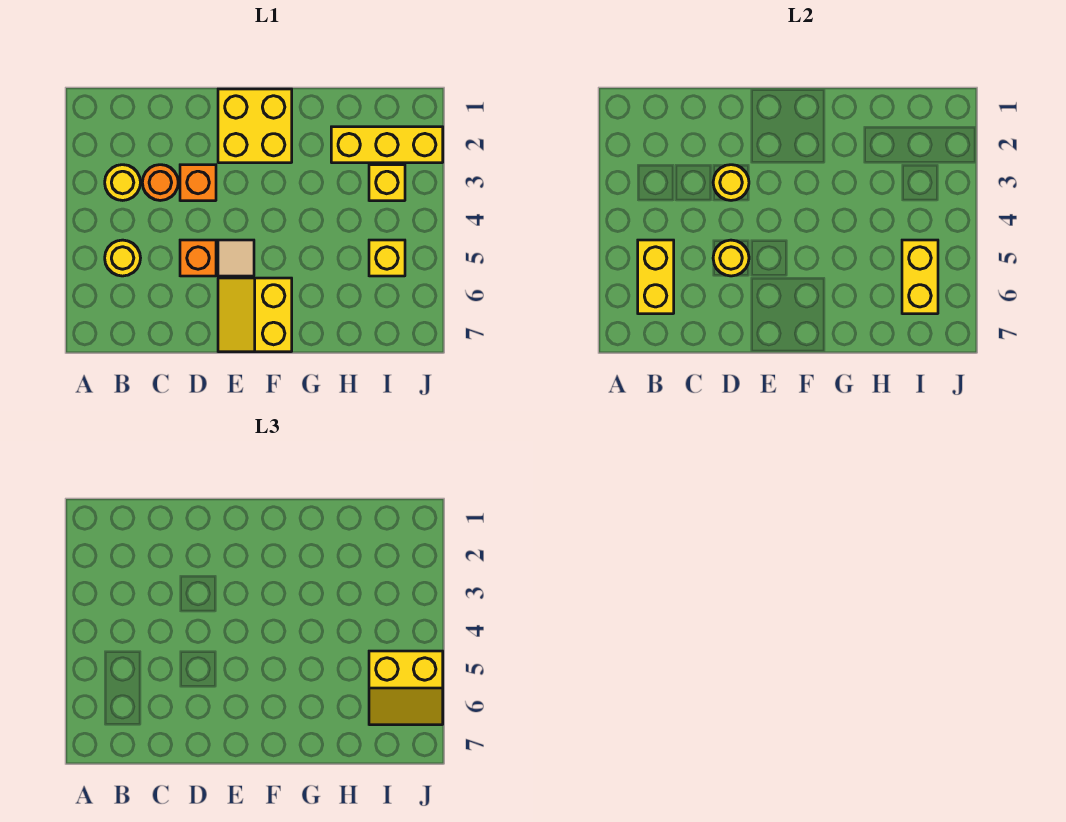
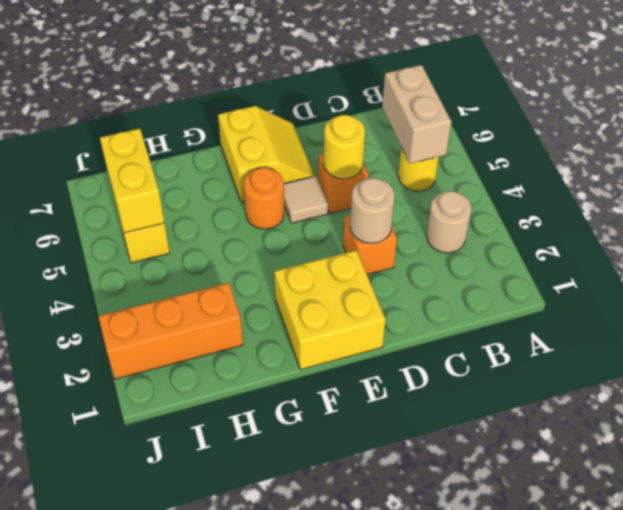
yellow round brick B3 level 1 -> tan round brick B3 level 1
yellow brick B5:B6 level 2 -> tan brick B5:B6 level 2
orange round brick C3 level 1 -> orange round brick F5 level 1
yellow round brick D3 level 2 -> tan round brick D3 level 2
yellow brick H2:J2 level 1 -> orange brick H2:J2 level 1
yellow brick I3 level 1 -> none
yellow slope I5:J6 level 3 top 5 -> none

